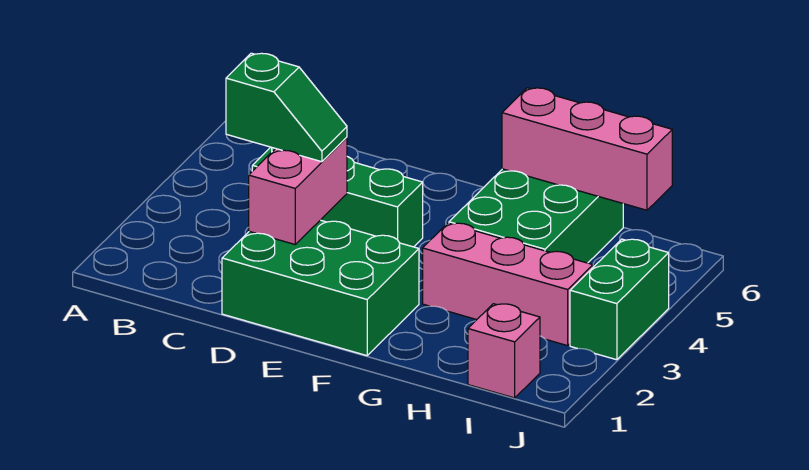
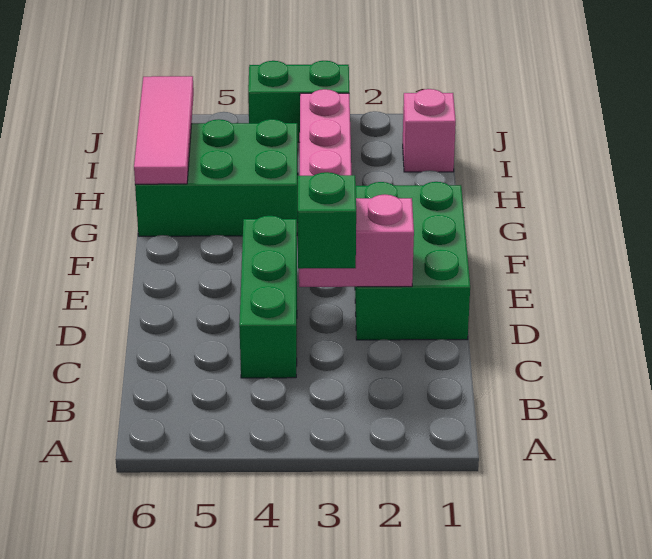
pink brick G6:I6 level 2 -> pink tile G6:I6 level 2

